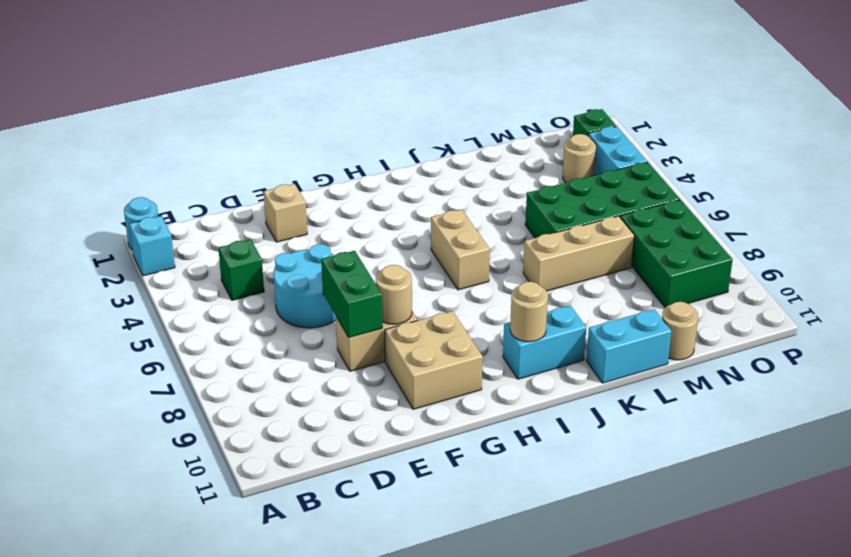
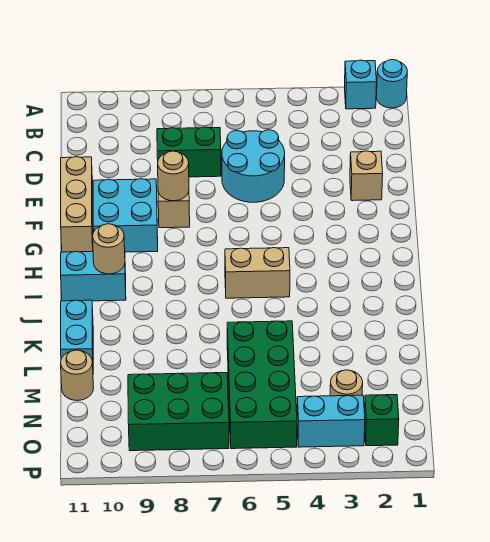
green brick C4 level 1 -> none
tan brick F9:G10 level 1 -> cyan brick F9:G10 level 1
cyan brick I10:J10 level 1 -> cyan brick I10:I11 level 1
tan brick K7:M7 level 1 -> tan brick E11:G11 level 1

